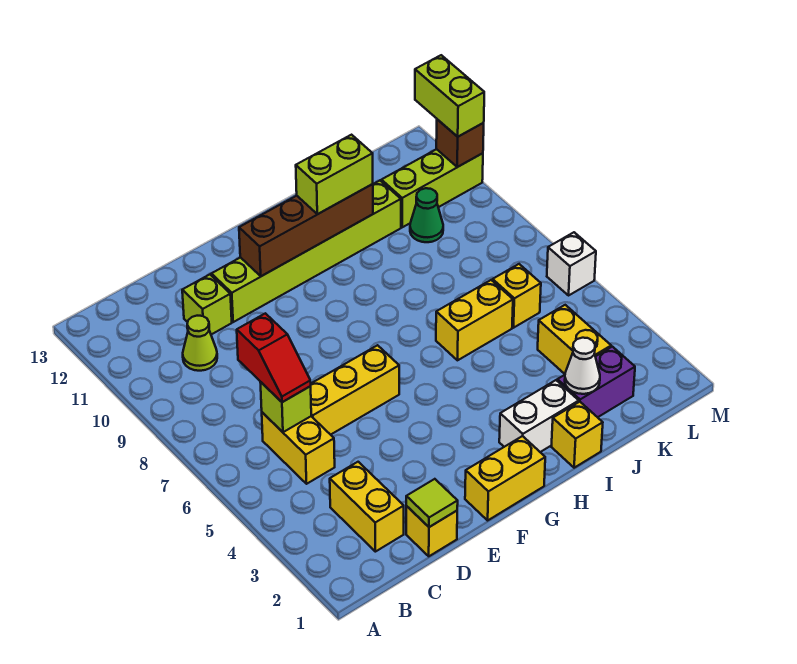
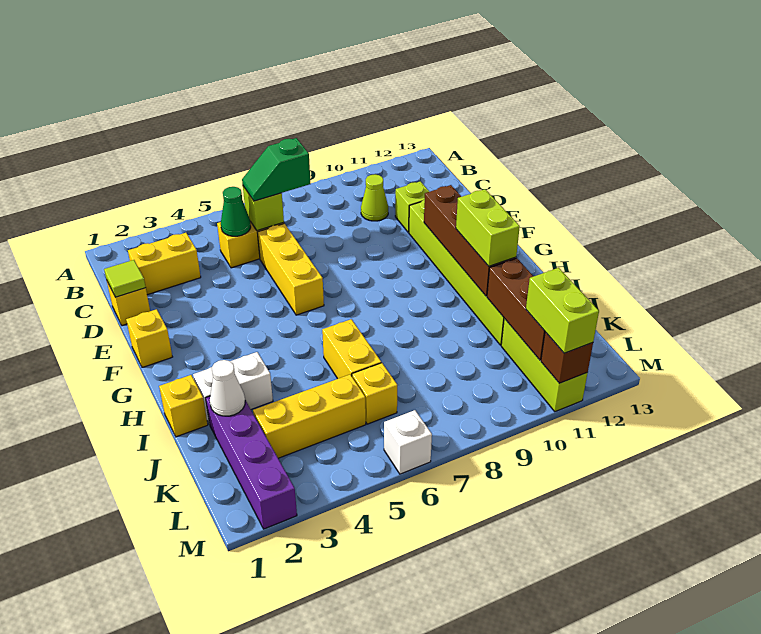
red slope C6:C7 level 3 top 7 -> green slope C6:C7 level 3 top 7
yellow brick F1:G1 level 1 -> yellow brick F1 level 1
white brick H2:I2 level 1 -> white brick I2:I3 level 1
purple brick J2:K2 level 1 -> purple brick J2:M2 level 1
none -> brown brick J11:L11 level 2
yellow brick K3:K4 level 1 -> yellow brick K3:K5 level 1
green cone K10 level 1 -> green cone C5 level 2
lime brick M11:M12 level 3 -> lime brick L11:M11 level 3

